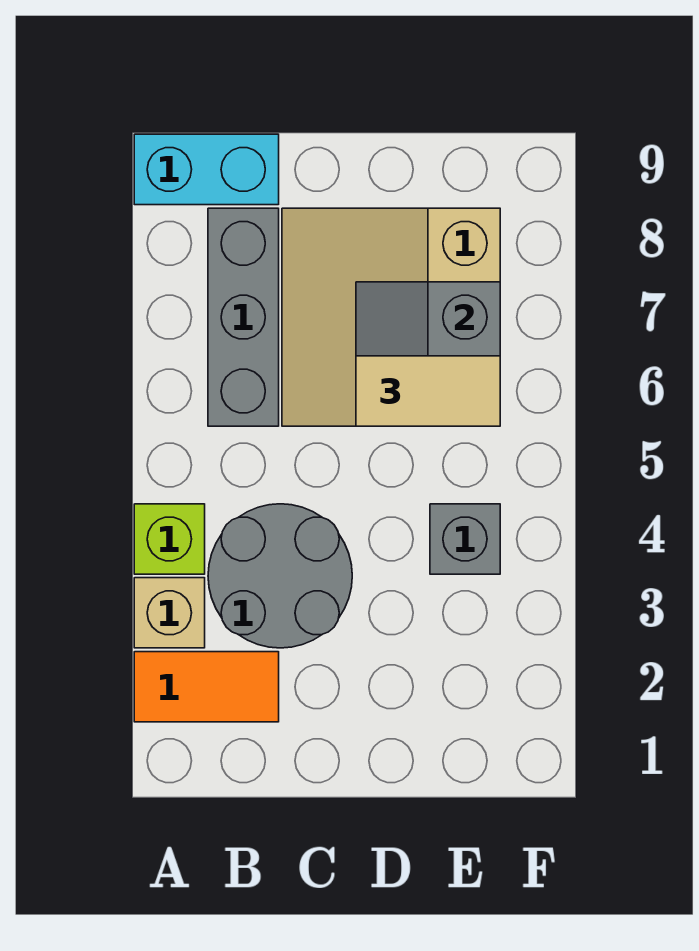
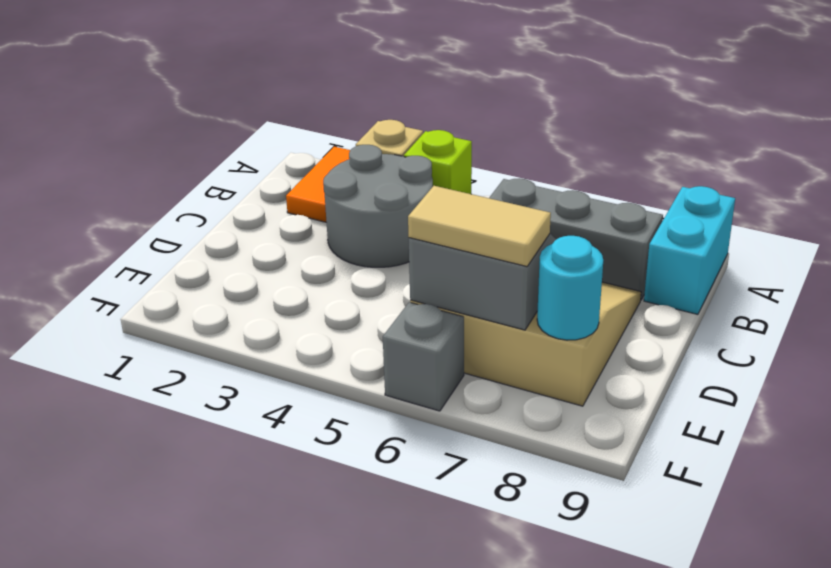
tan tile D6:E6 level 3 -> tan tile E6:E7 level 3
grey brick E4 level 1 -> grey brick F6 level 1
none -> cyan round brick E8 level 2

